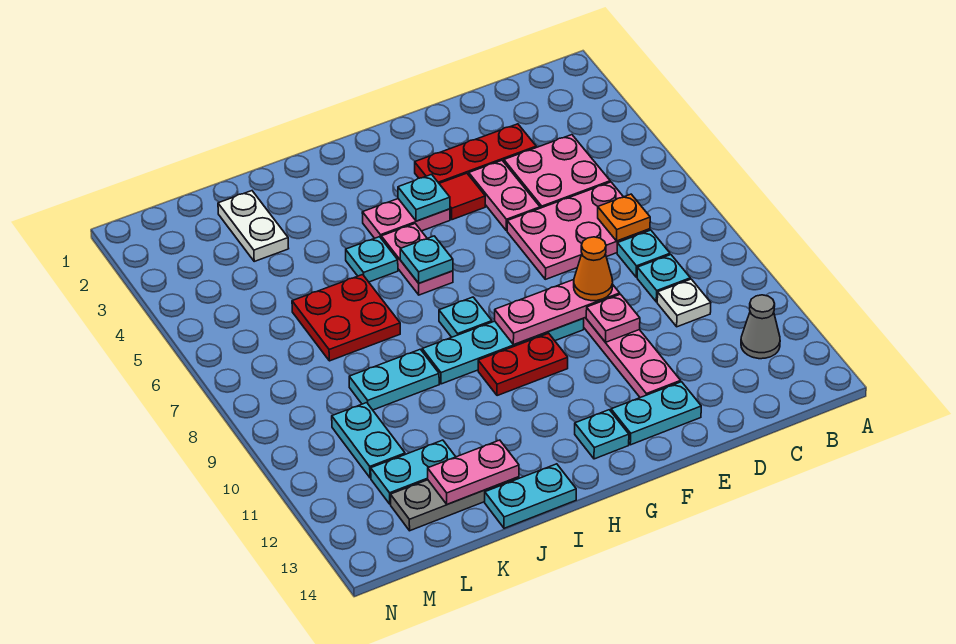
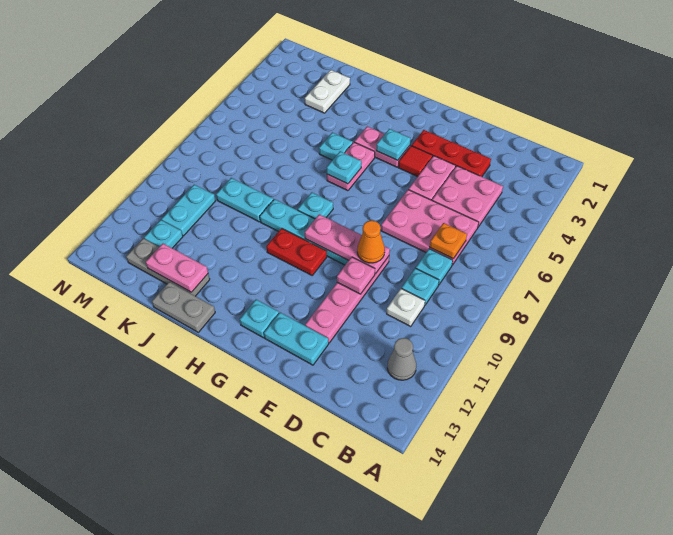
cyan plate I14:J14 level 1 -> grey plate I14:J14 level 1
red plate J6:K7 level 1 -> none
cyan plate K12:L12 level 1 -> cyan plate L12 level 1

